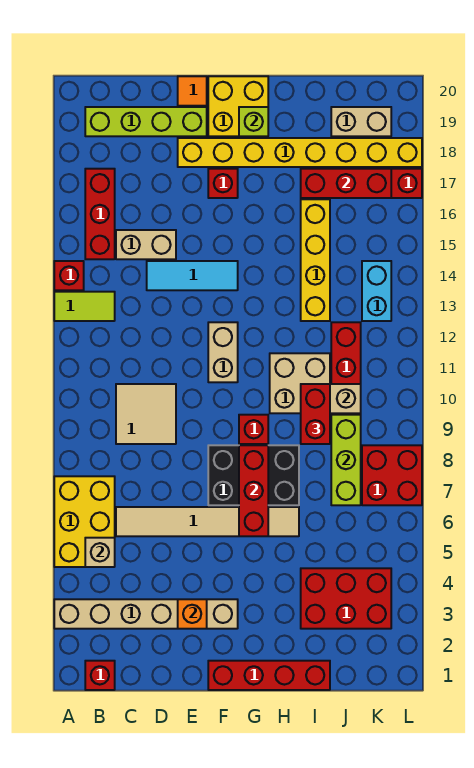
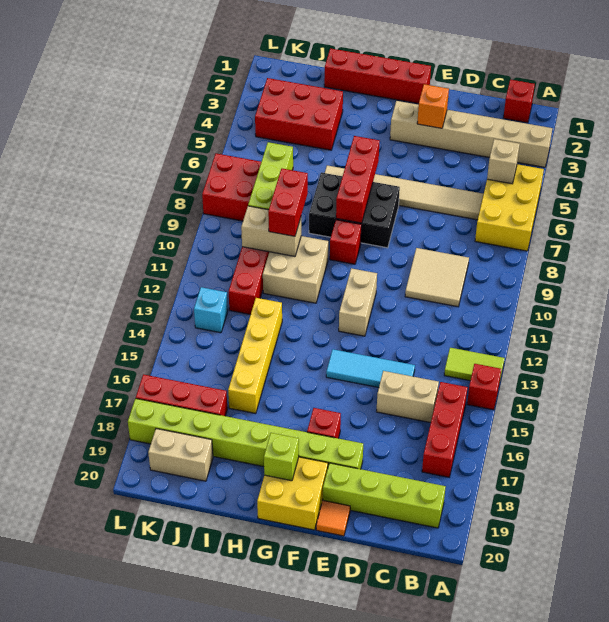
yellow brick E18:L18 level 1 -> lime brick E18:L18 level 1
red brick I17:K17 level 2 -> none
cyan brick K13:K14 level 1 -> cyan brick K13 level 1

